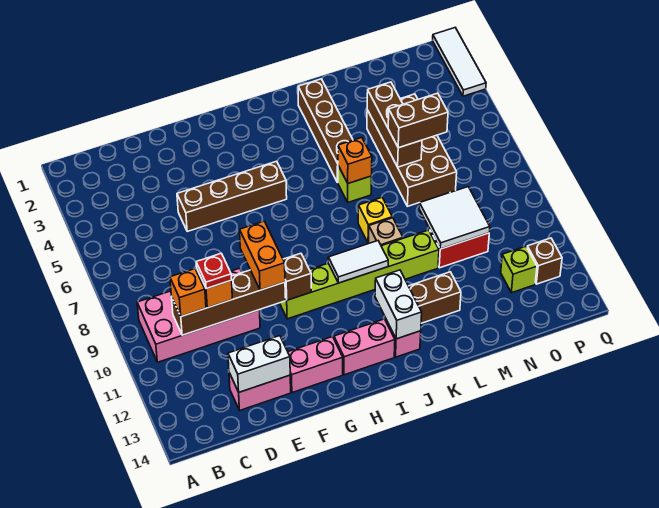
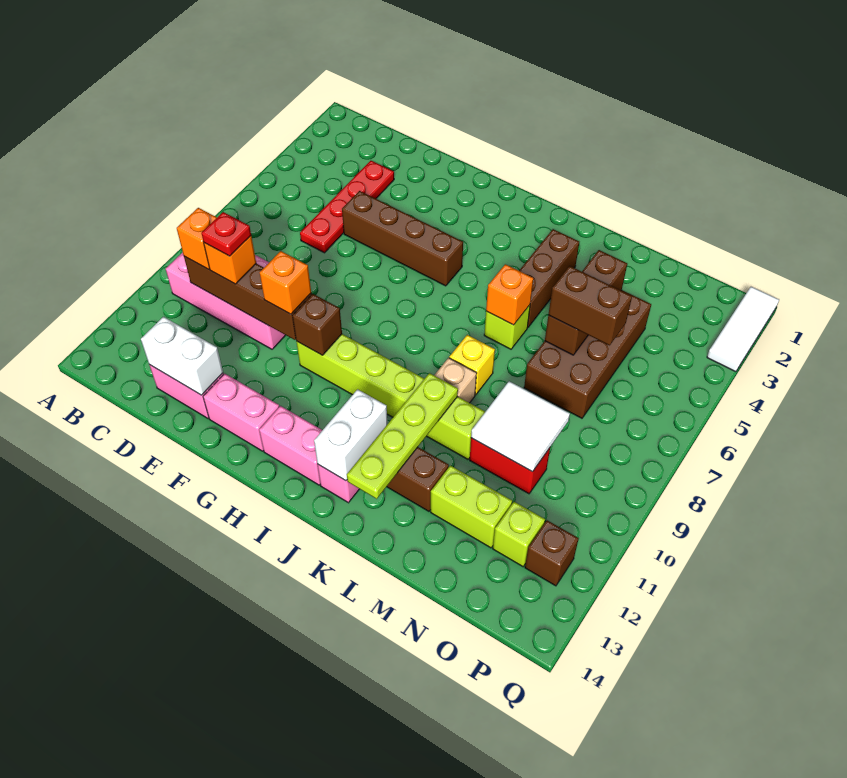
none -> red plate D3:D6 level 1
orange brick F9:F10 level 3 -> orange brick F10 level 3
white tile I10:J10 level 2 -> none
brown brick K2:K5 level 1 -> brown brick K3:K5 level 1
none -> lime plate K10:K13 level 2
none -> lime brick M12:N12 level 1

